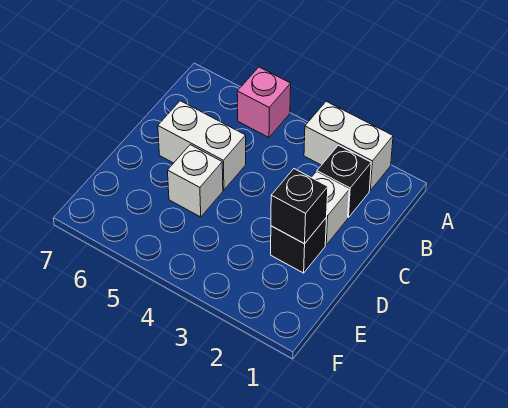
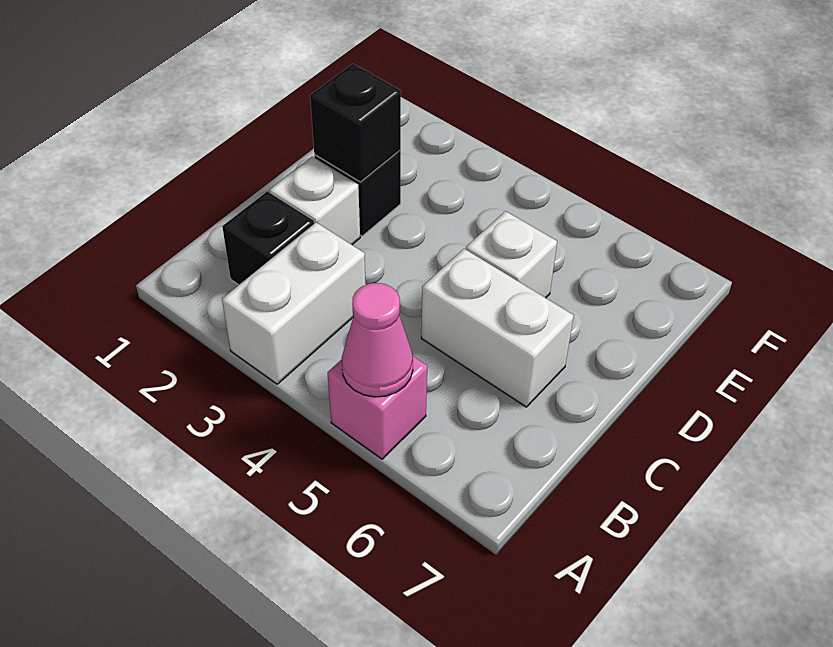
white brick A2:A3 level 1 -> white brick A3:B3 level 1
none -> pink cone A5 level 2

